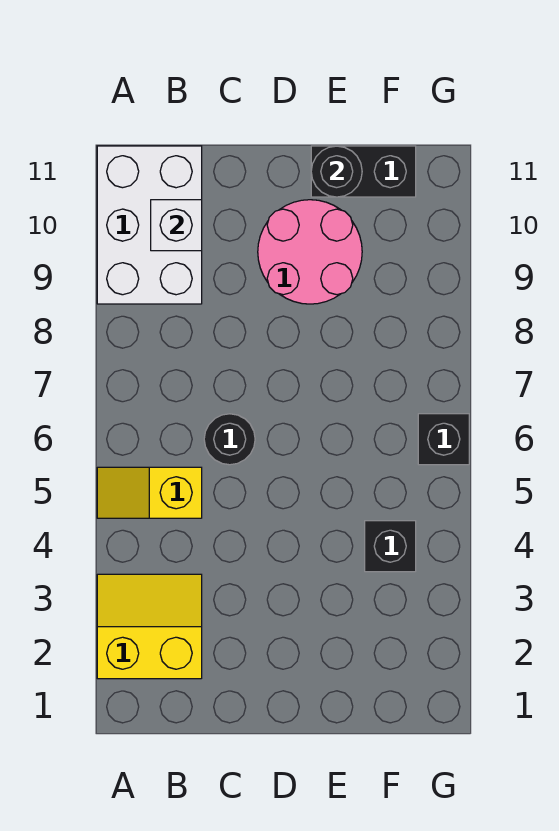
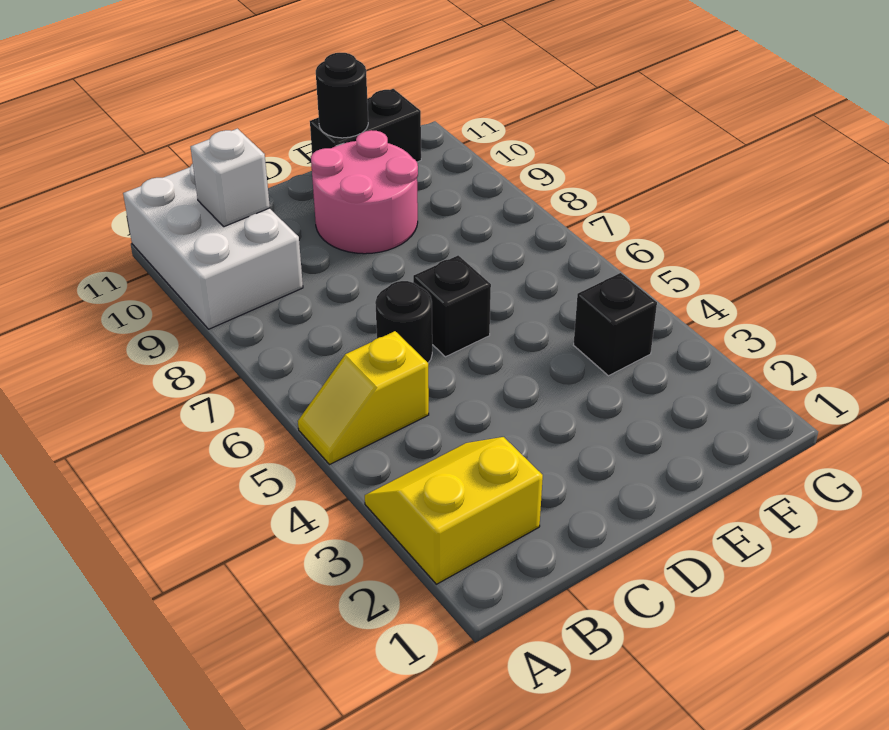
black brick G6 level 1 -> black brick D6 level 1

